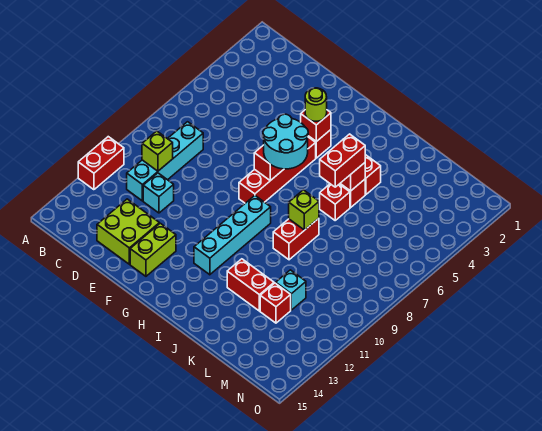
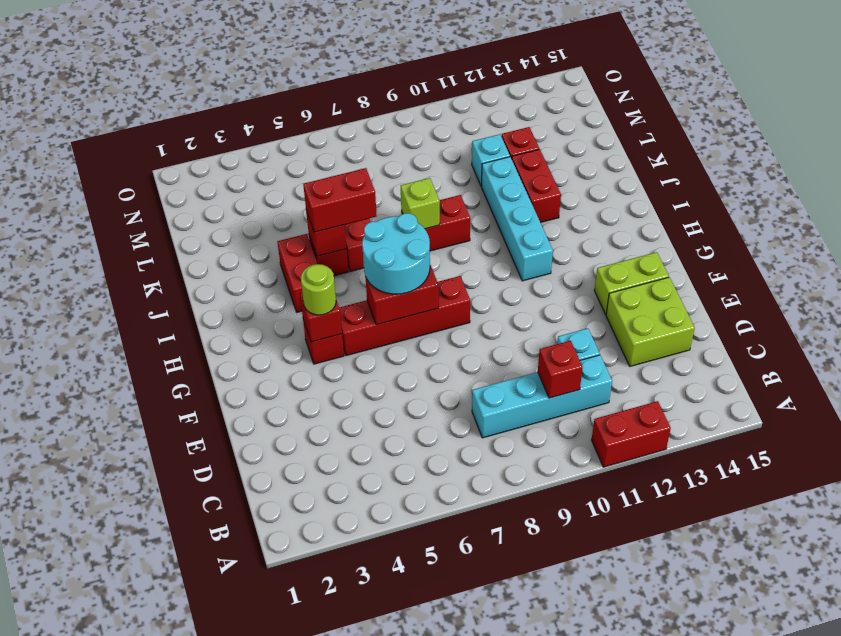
lime brick C10 level 2 -> red brick C10 level 2
cyan brick H9:H12 level 1 -> cyan brick H11:K11 level 1

